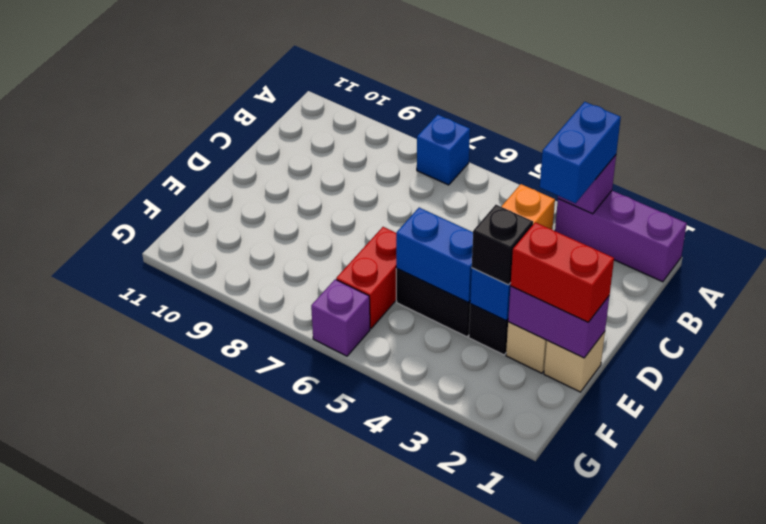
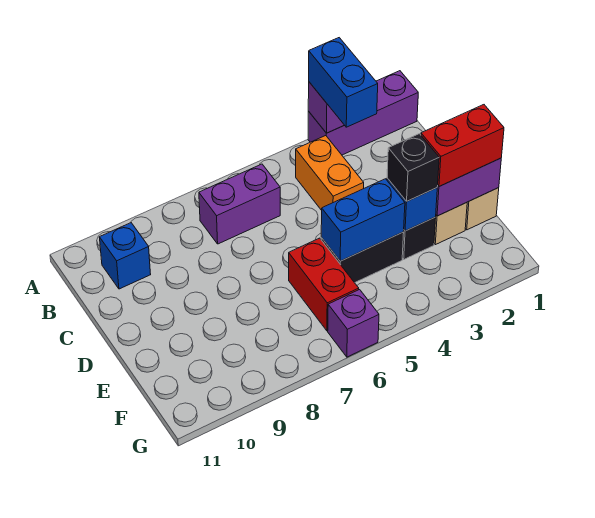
blue brick A7 level 1 -> blue brick B10 level 1
none -> purple brick B6:B7 level 1

